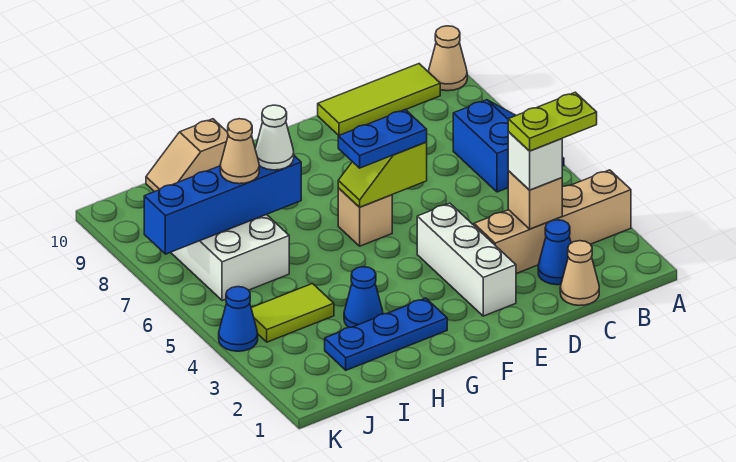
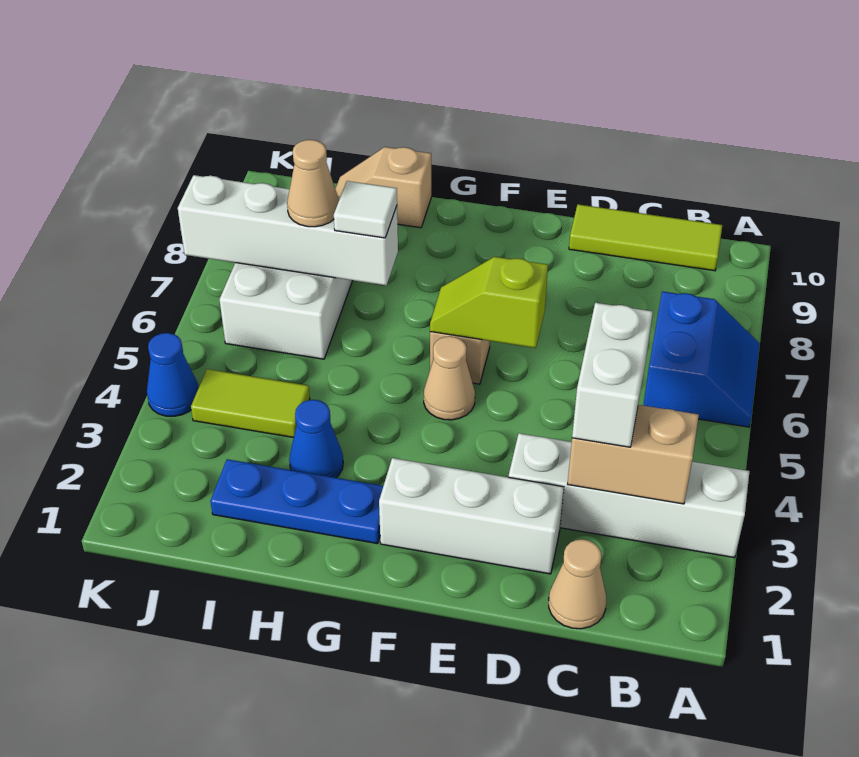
tan brick A3:D3 level 1 -> white brick A3:D3 level 1
tan cone A10 level 1 -> tan cone F5 level 1
lime plate B3:C3 level 4 -> none
blue cone C2 level 1 -> none
tan brick C3 level 2 -> tan brick B3:C3 level 2
white brick C3 level 3 -> white brick C3:C4 level 3
white brick E2:E4 level 1 -> white brick D2:F2 level 1
blue plate E6:F6 level 3 -> none
blue brick H7:K7 level 2 -> white brick H7:K7 level 2
white cone H7 level 3 -> white tile H7 level 3

